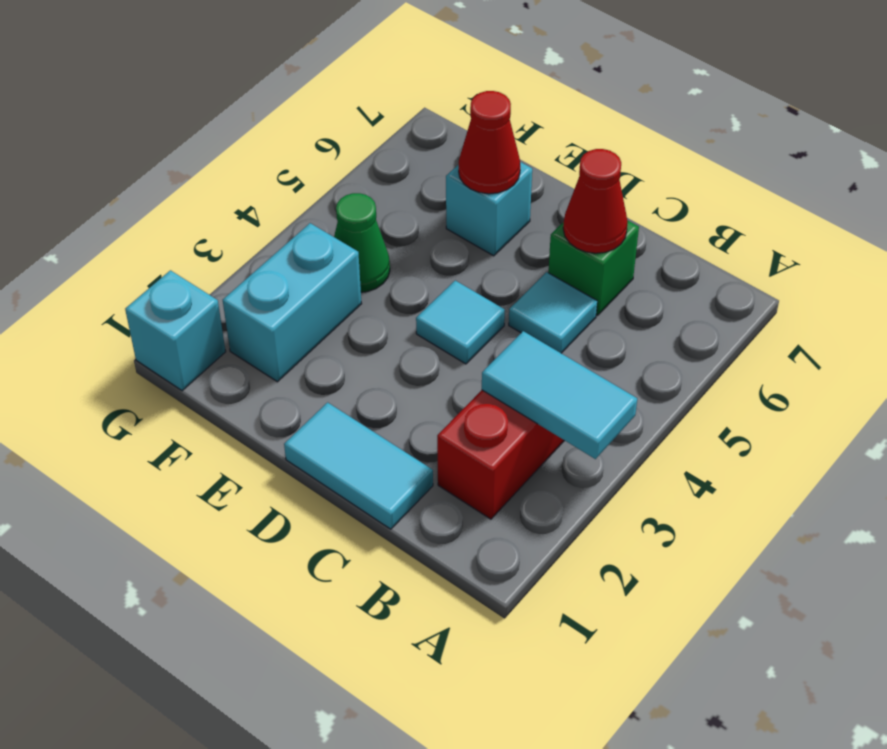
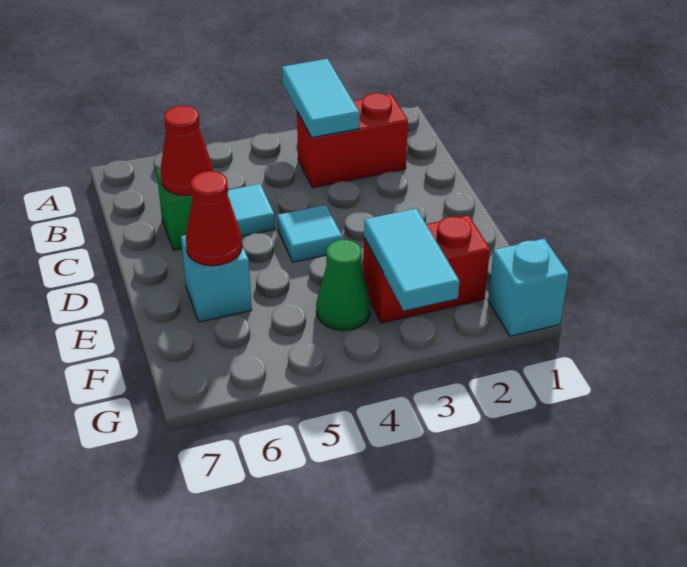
cyan tile C1:D1 level 1 -> cyan tile F3:G3 level 2
cyan brick F2:F3 level 1 -> red brick F2:F3 level 1

